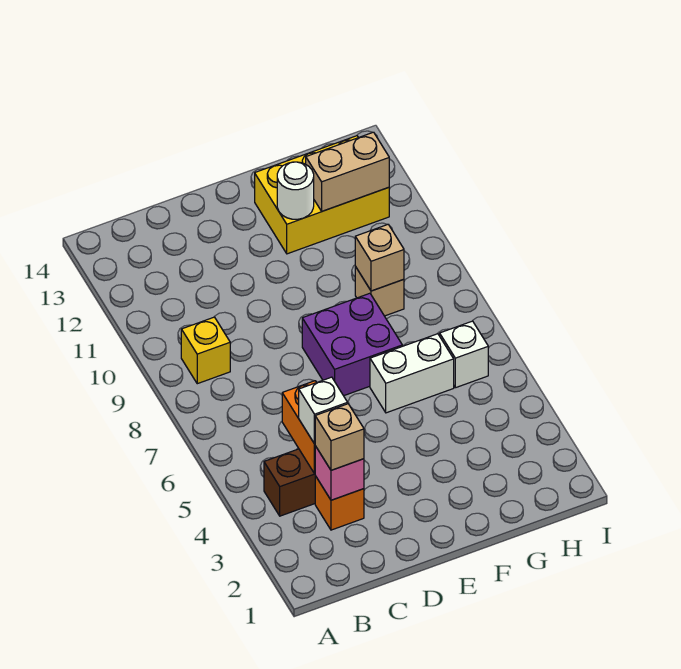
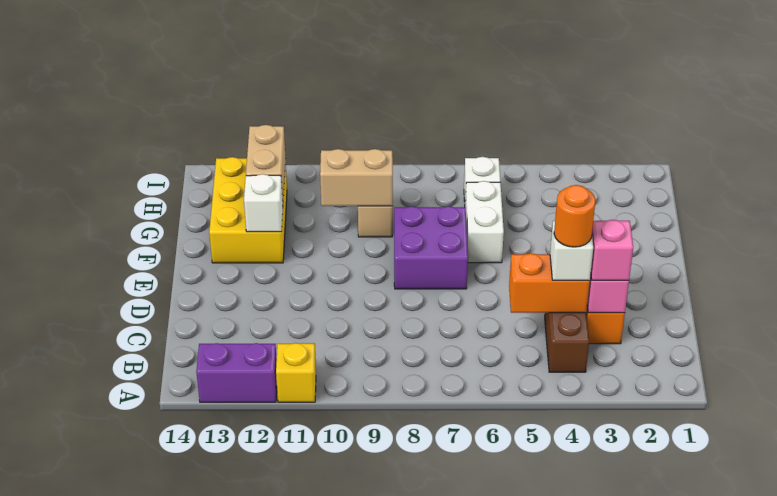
none -> purple brick A12:A13 level 1
yellow brick B9 level 1 -> yellow brick A11 level 1
tan brick C3 level 3 -> pink brick C3 level 3
none -> orange round brick C4 level 4
white round brick F12 level 2 -> white brick F12 level 2
tan brick G9 level 2 -> tan brick G9:G10 level 2

